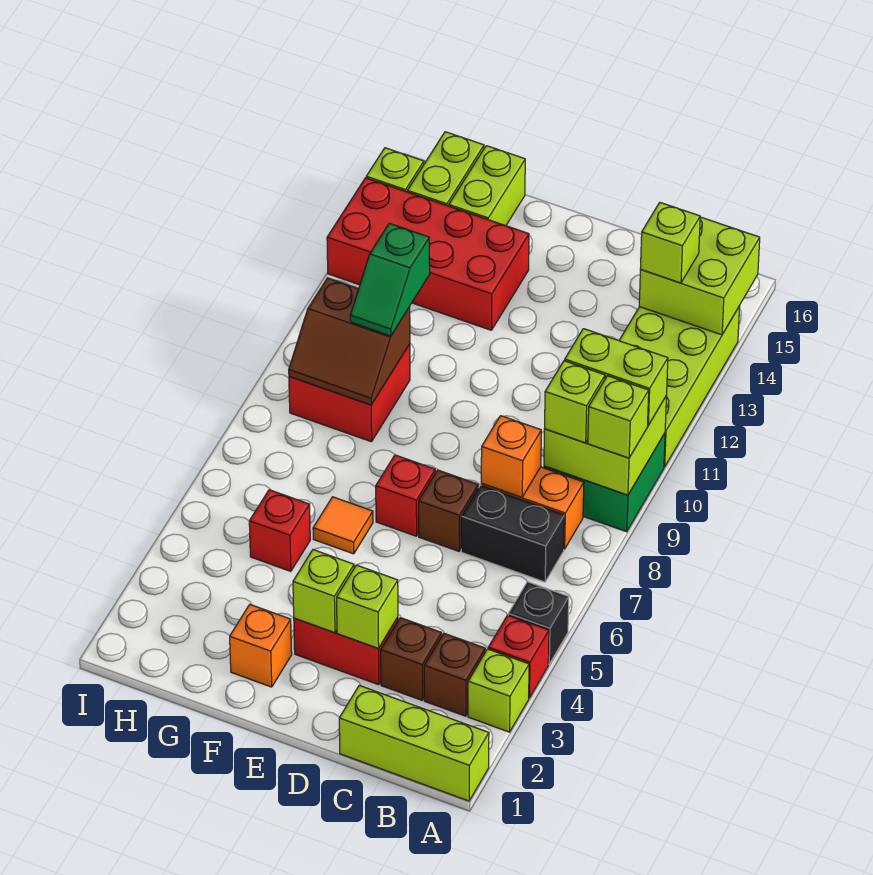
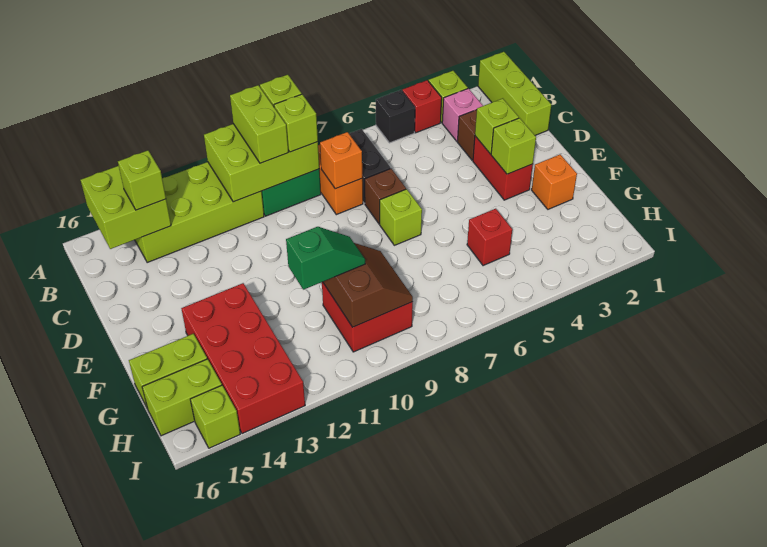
lime brick A9:B10 level 2 -> lime brick A9:B11 level 2
brown brick B3 level 1 -> pink brick B3 level 1
red brick E7 level 1 -> lime brick E7 level 1
orange tile F6 level 1 -> none

